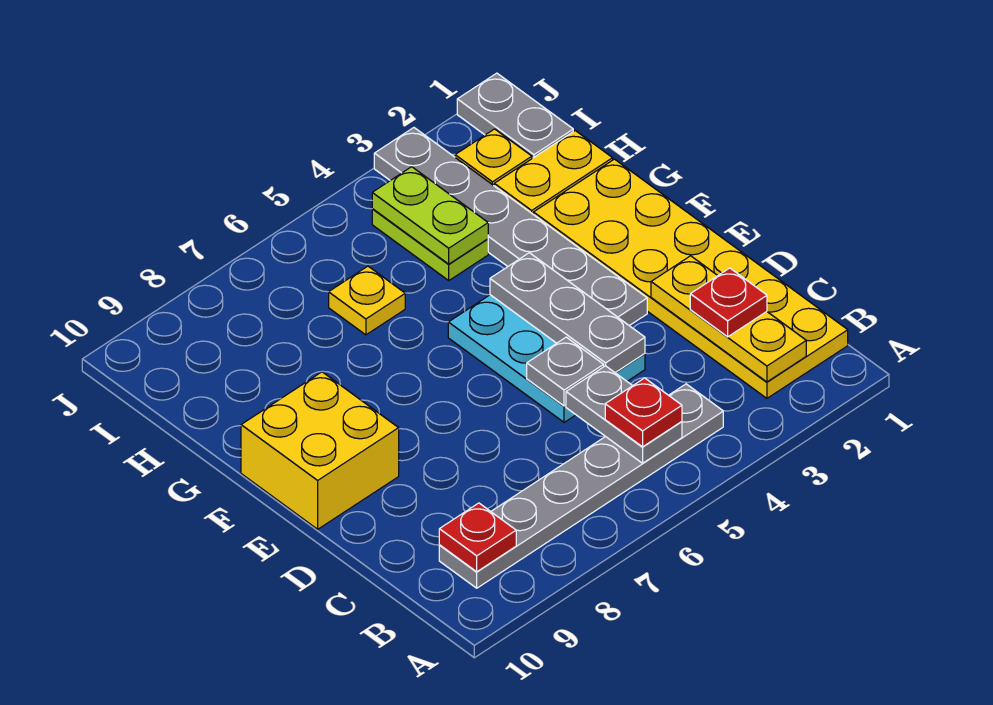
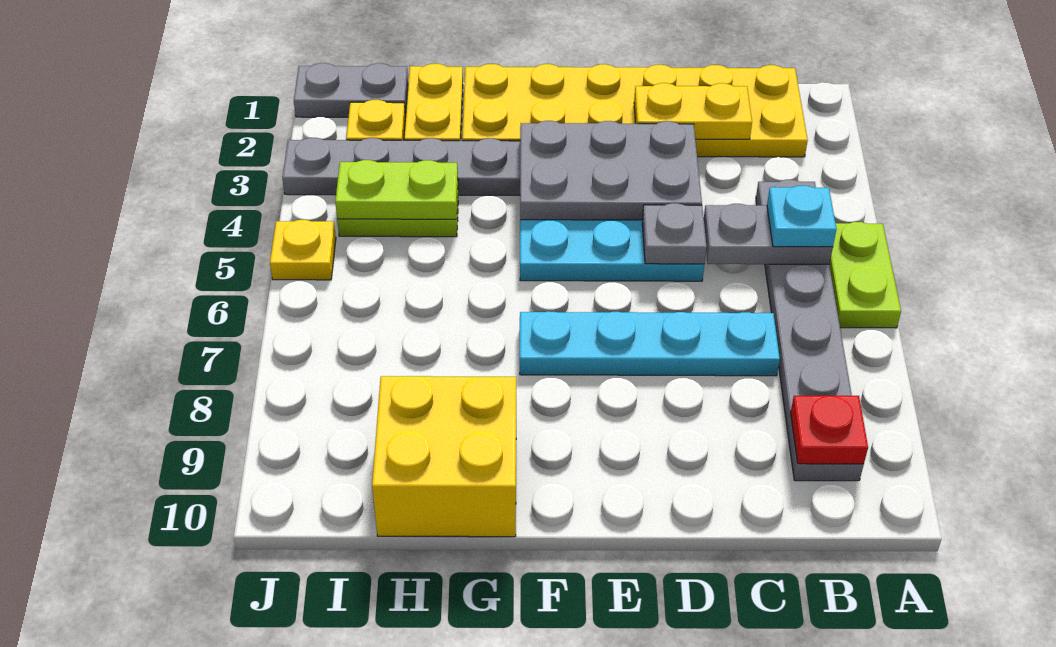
none -> lime plate A5:A6 level 1
yellow plate B2:D2 level 2 -> yellow plate C2:D2 level 2
red plate B5 level 3 -> cyan plate B5 level 3
red plate C2 level 3 -> none
none -> cyan plate C7:F7 level 1
grey plate D4:F4 level 2 -> grey plate D3:F4 level 2
yellow brick E9:F10 level 1 -> yellow brick G9:H10 level 1
yellow plate H6 level 1 -> yellow plate J5 level 1

